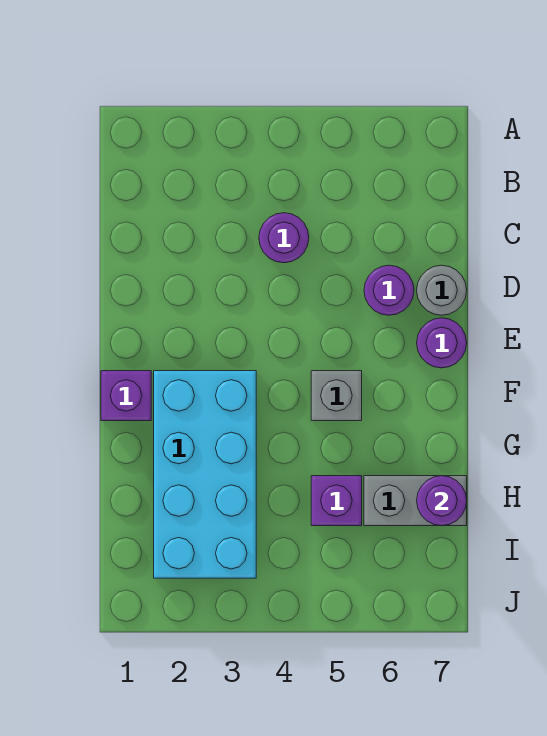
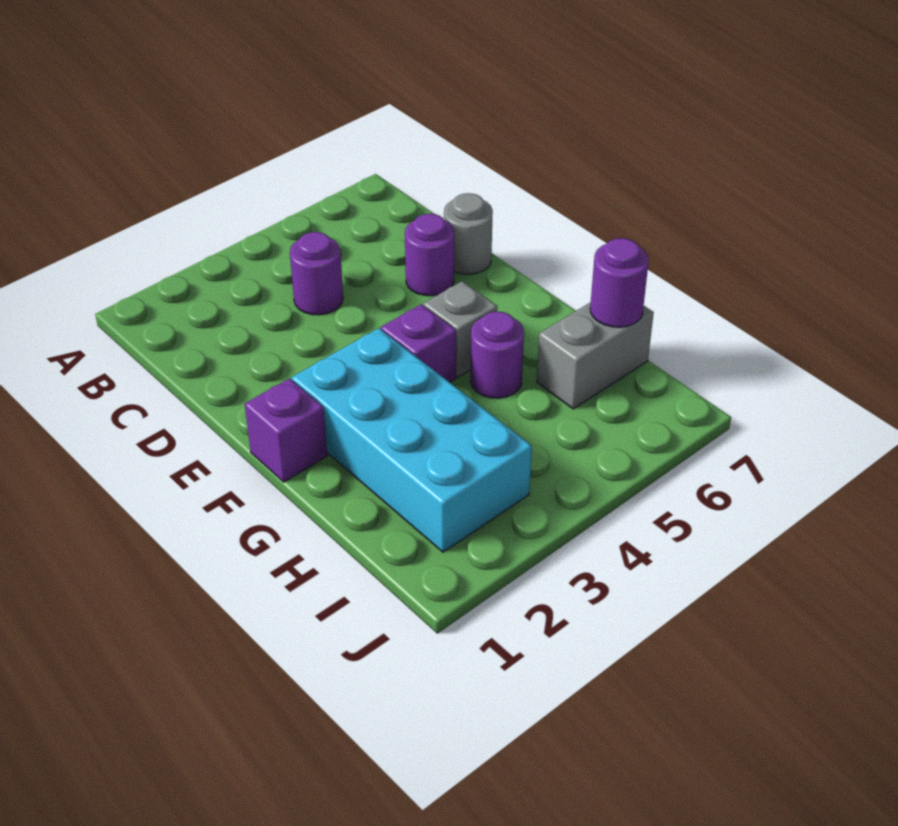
purple round brick E7 level 1 -> purple round brick G5 level 1
purple brick H5 level 1 -> purple brick F4 level 1

